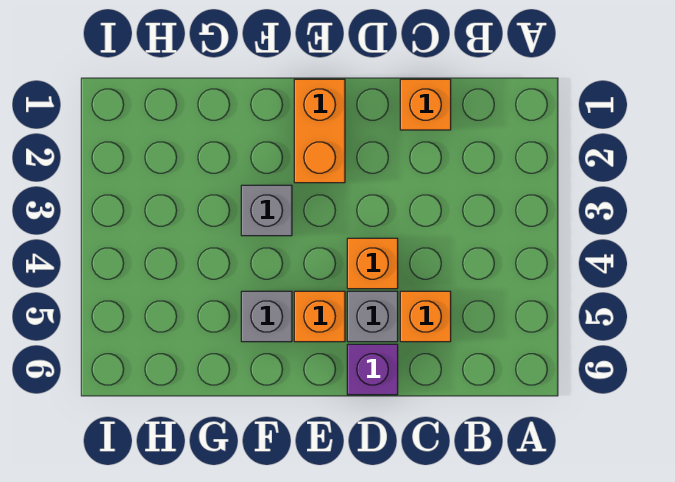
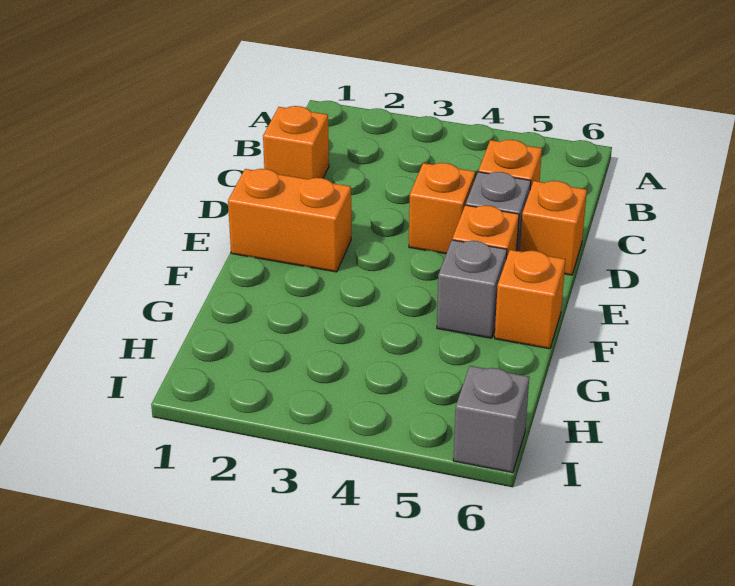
purple brick D6 level 1 -> orange brick D6 level 1
grey brick F3 level 1 -> grey brick I6 level 1
none -> orange brick F6 level 1

